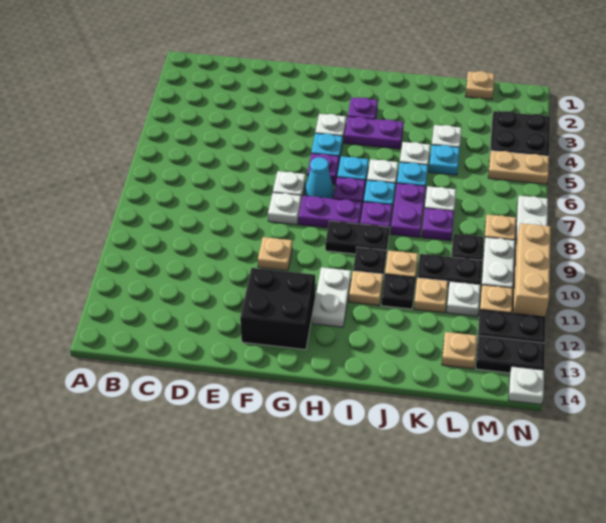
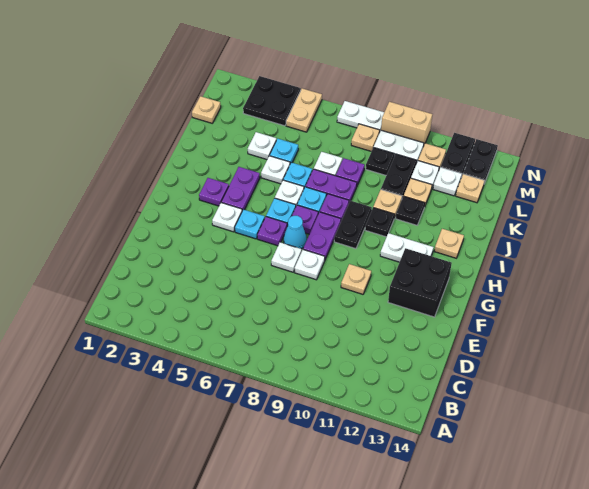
tan plate I11 level 1 -> tan plate I13 level 1
tan brick N9:N11 level 1 -> tan brick N9:N10 level 1
white plate N14 level 1 -> white plate L12 level 1

